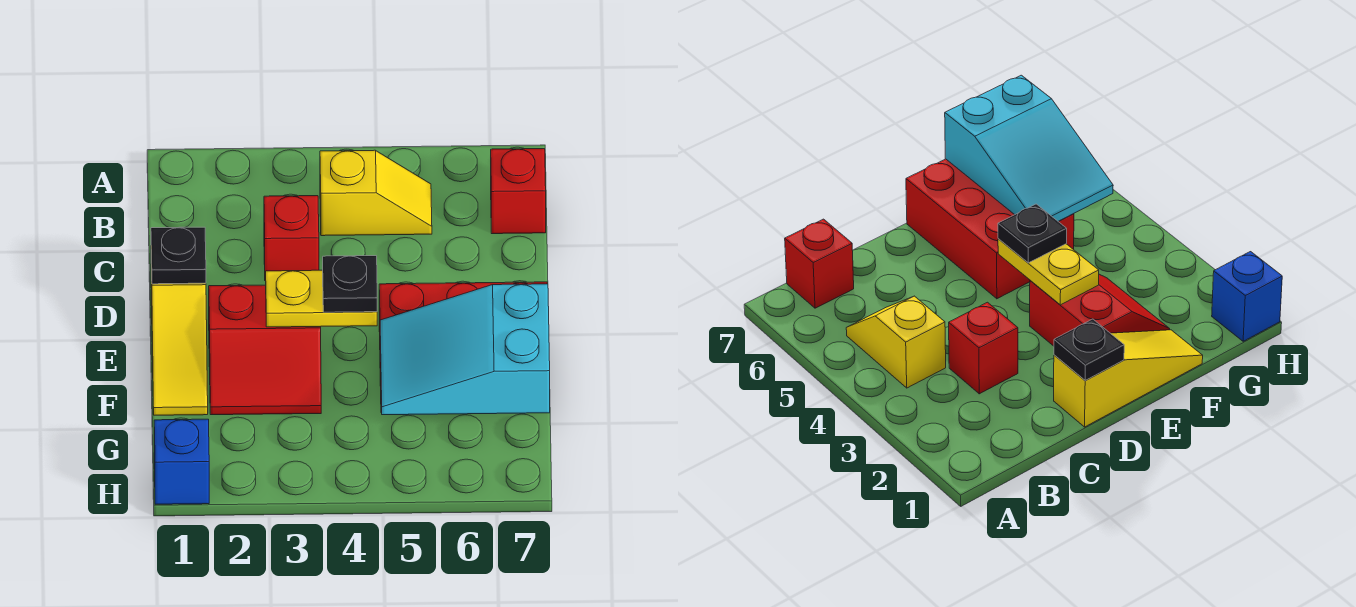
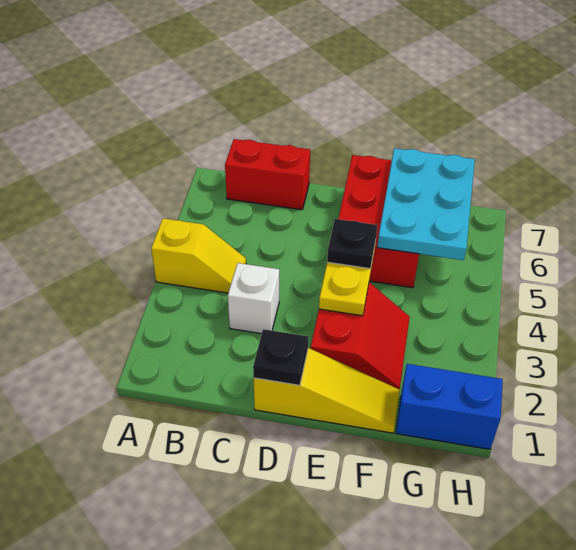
yellow slope B4:B5 level 1 top 4 -> yellow slope A4:B4 level 1 top A
red brick B7 level 1 -> red brick B7:C7 level 1
red brick C3 level 1 -> white brick C3 level 1
cyan slope F5:G7 level 2 top 7 -> cyan plate F5:G7 level 2
blue brick H1 level 1 -> blue brick G1:H1 level 1

